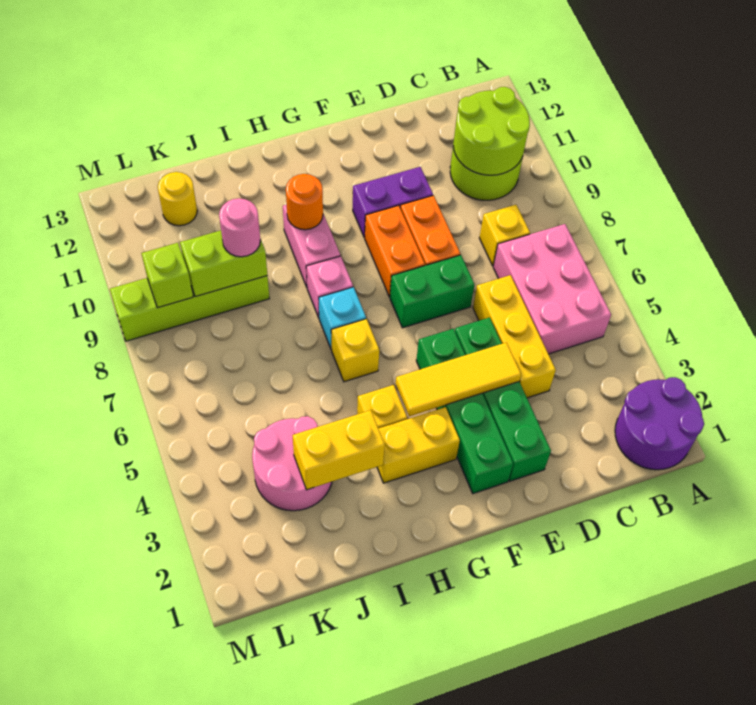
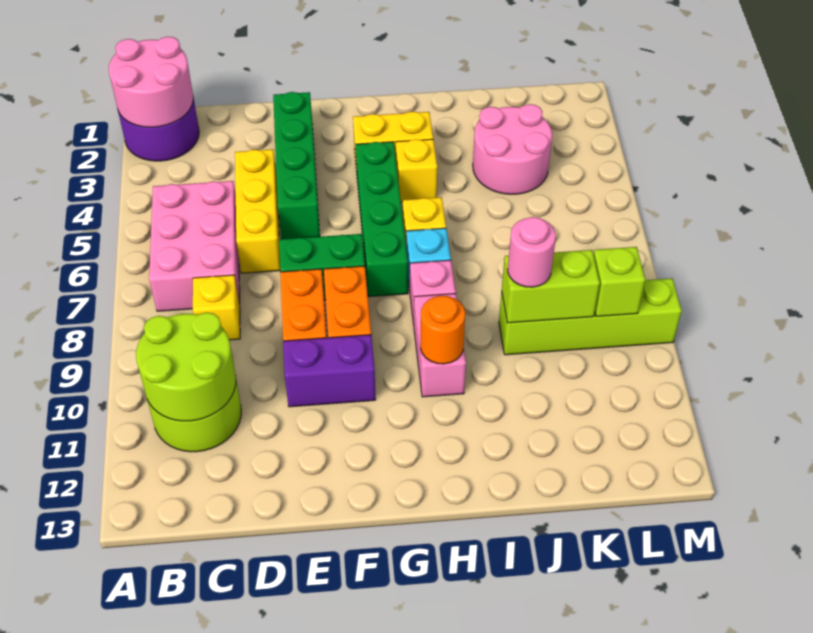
none -> pink round brick A1:B2 level 2
yellow tile E4:G4 level 2 -> none
green brick F2:F5 level 1 -> green brick G4:G7 level 1
yellow brick I3:J3 level 2 -> none
yellow round brick K12 level 1 -> none

